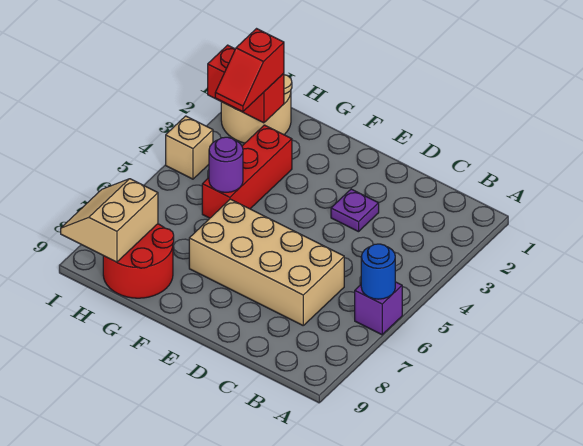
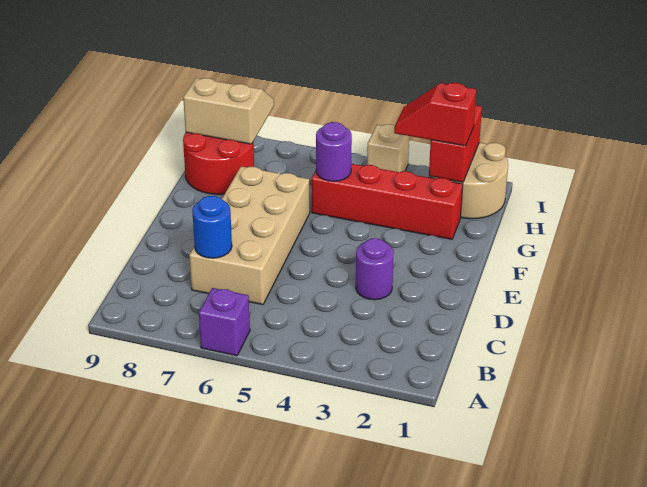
blue round brick A6 level 2 -> blue round brick C7 level 2
purple plate D3 level 1 -> purple round brick D3 level 1
red brick G3:G5 level 1 -> red brick G2:G5 level 1

